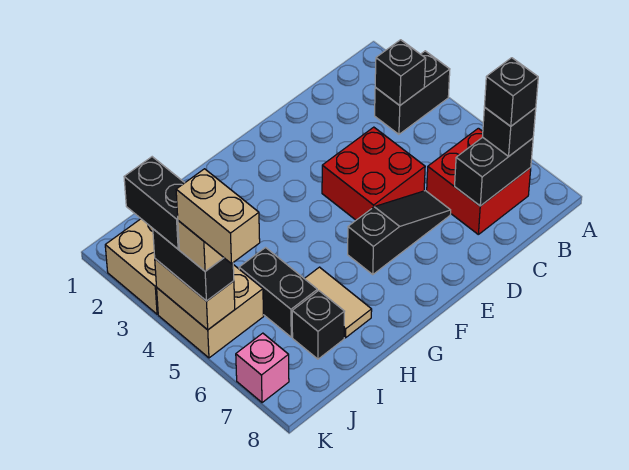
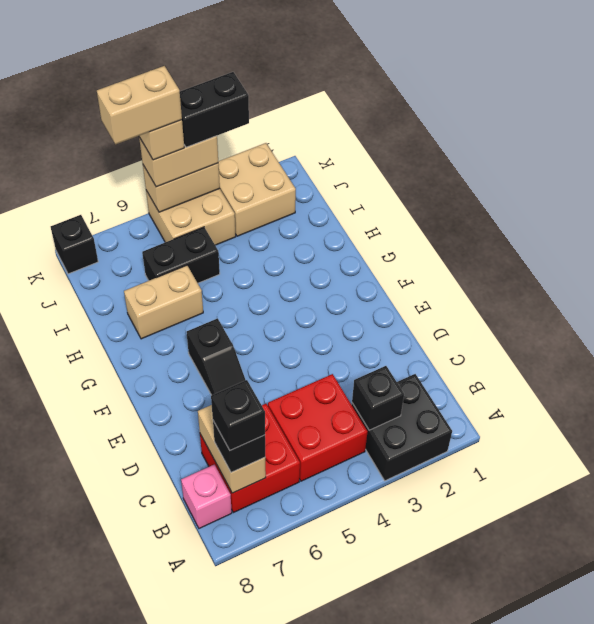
black brick A3:B3 level 1 -> black brick A2:B3 level 1
black brick B7:C7 level 2 -> tan brick B7:C7 level 2
red brick D4:E5 level 1 -> red brick B4:C5 level 1
black slope D6:F6 level 1 top F -> black slope E6:F6 level 1 top F
tan tile H6:H7 level 1 -> tan brick H6:H7 level 1
black brick I7 level 1 -> black brick K8 level 1
black brick K4:K5 level 3 -> tan brick K4:K5 level 3
pink brick K7 level 1 -> pink brick B8 level 1

